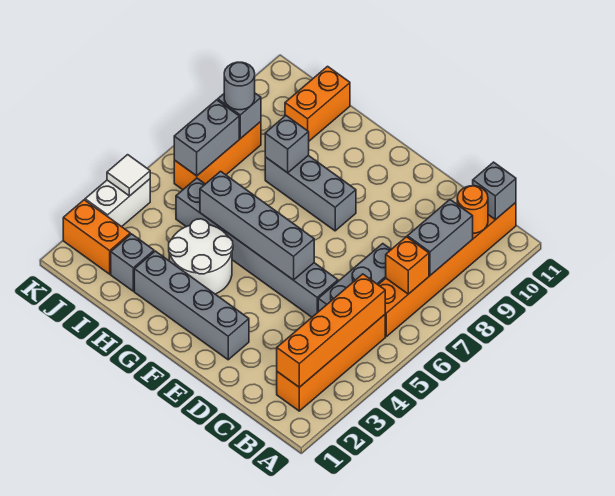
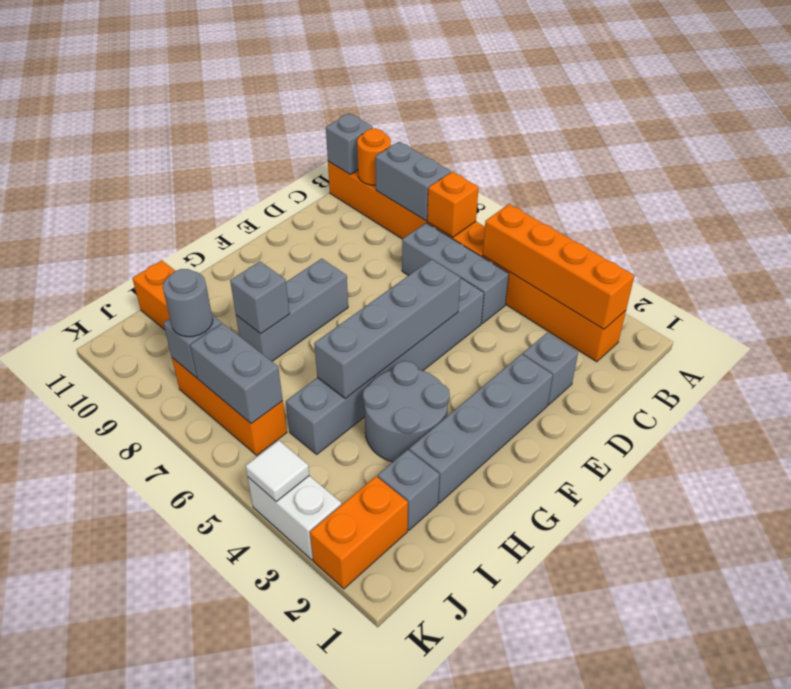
none -> grey brick D2 level 1
white round brick G3:H4 level 1 -> grey round brick G3:H4 level 1

